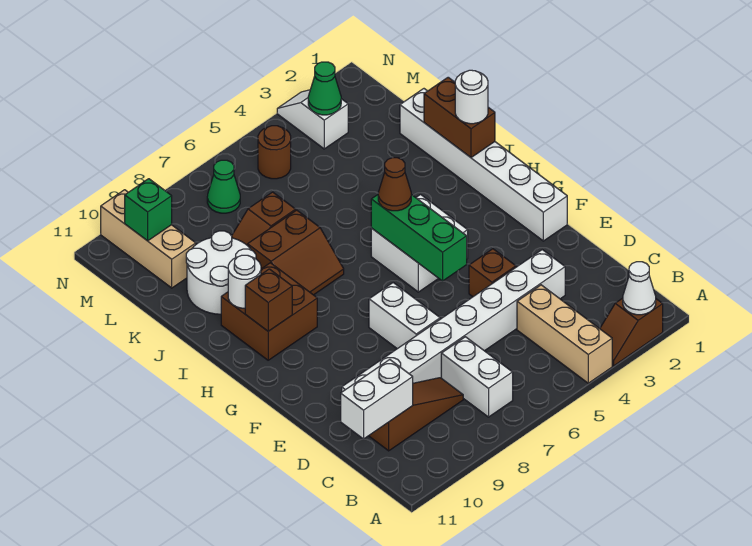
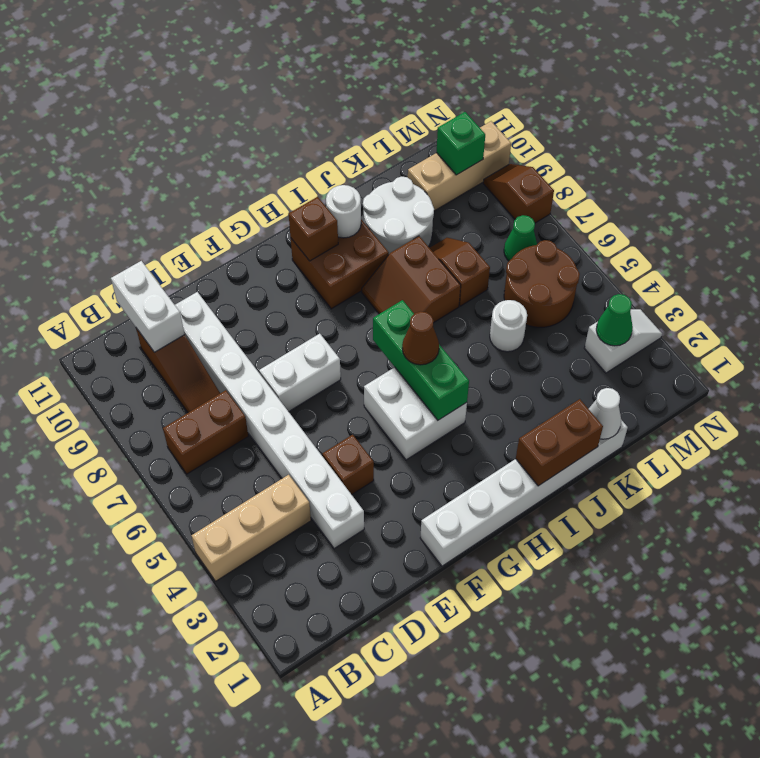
brown slope A2:A3 level 1 top 2 -> brown slope N8:N9 level 1 top 8
white cone A2 level 2 -> white cone K1 level 2
white brick B7:C7 level 1 -> brown brick B7:C7 level 1
green brick F5:H5 level 2 -> green brick H4:H6 level 2
white round brick I1 level 3 -> white round brick K5 level 1
brown round brick M5 level 1 -> brown round brick L5:M6 level 1

